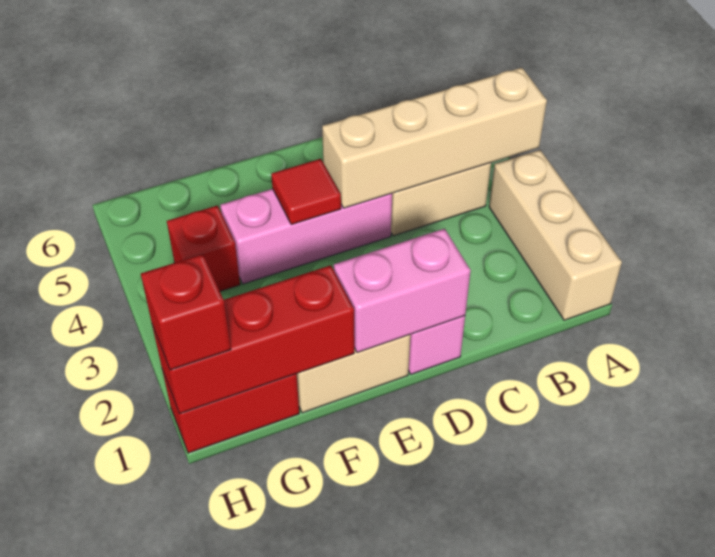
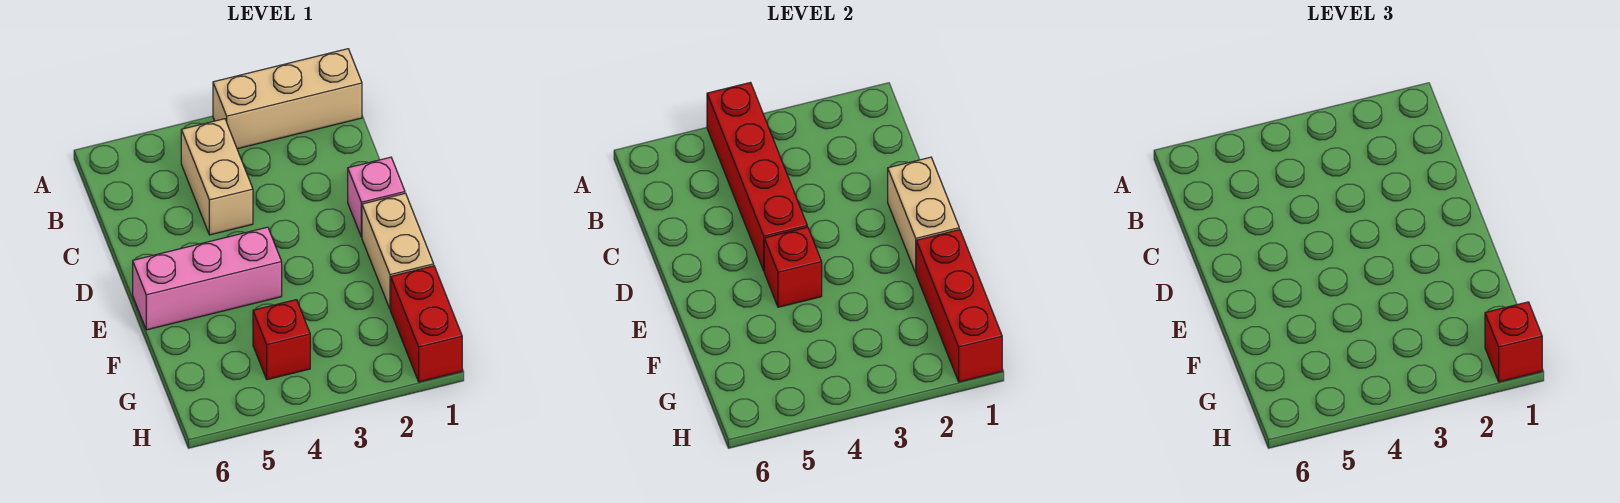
tan brick A4:D4 level 2 -> red brick A4:D4 level 2
pink brick D1:E1 level 2 -> tan brick D1:E1 level 2
pink brick D4:F4 level 1 -> pink brick E4:E6 level 1
red tile E4 level 2 -> red brick E4 level 2

